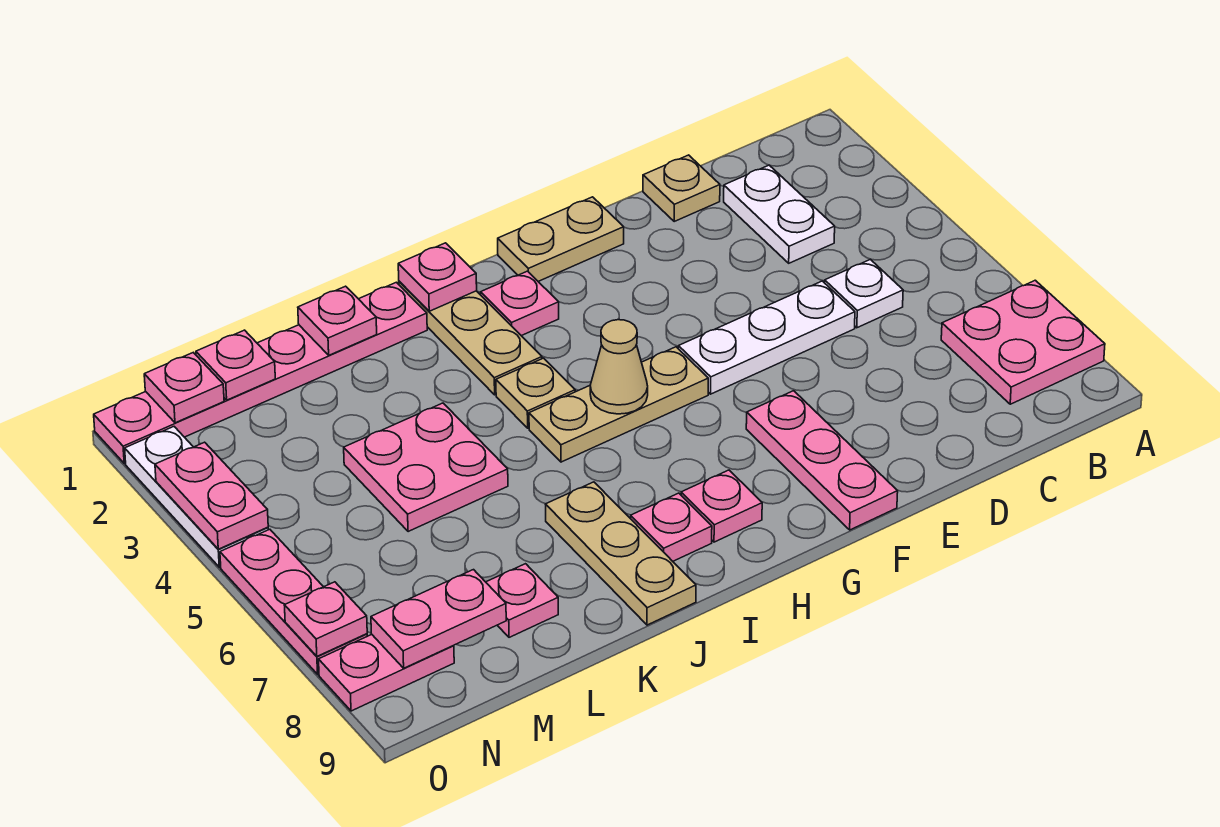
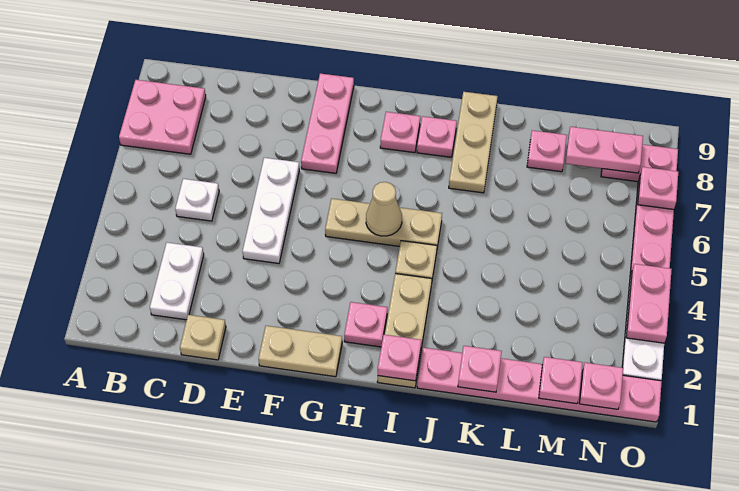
white plate D5:F5 level 1 -> white plate E4:E6 level 1
pink plate K4:L5 level 1 -> none

